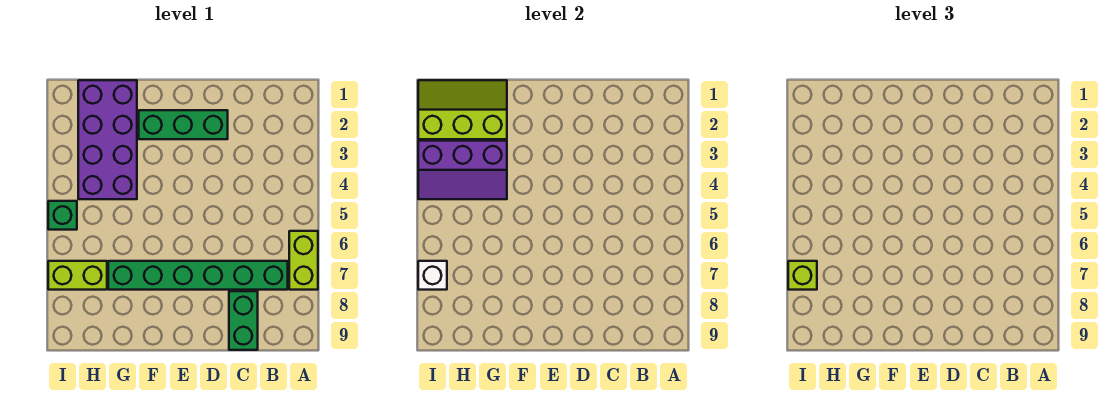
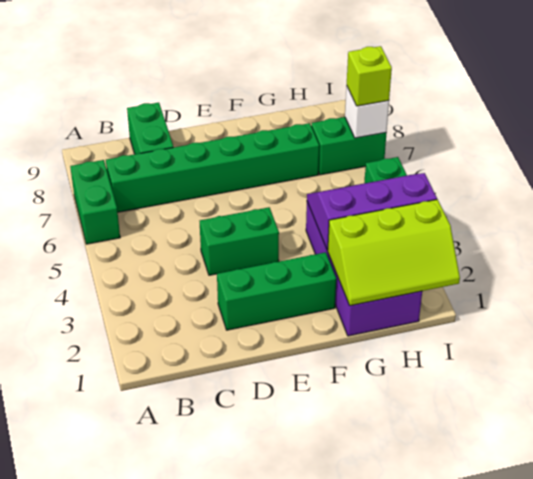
lime brick A6:A7 level 1 -> green brick A6:A7 level 1
none -> green brick D4:E4 level 1
lime brick H7:I7 level 1 -> green brick H7:I7 level 1

